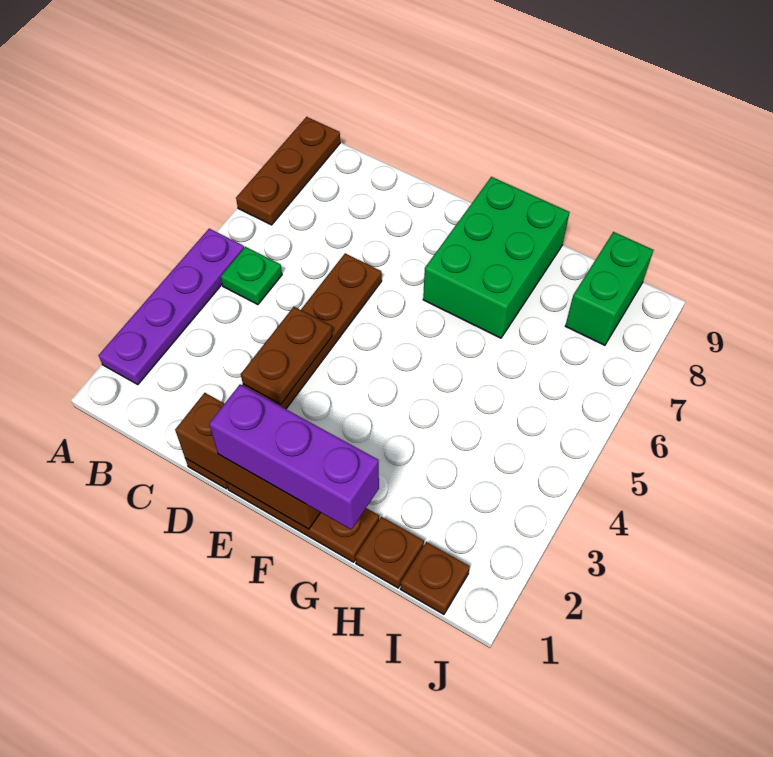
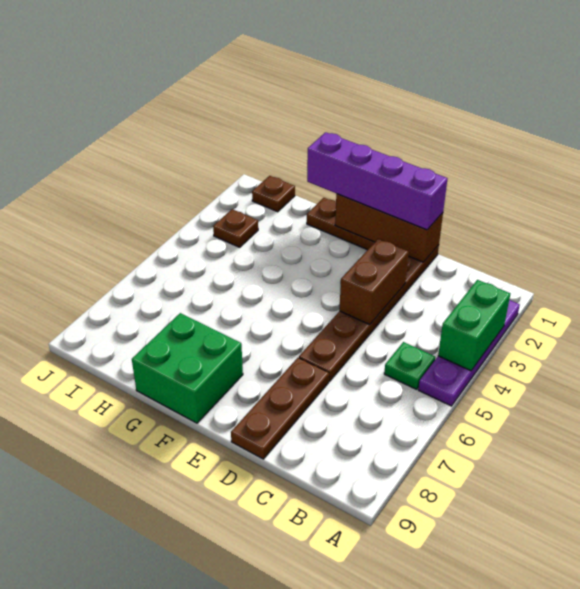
brown plate A7:A9 level 1 -> brown plate D7:D9 level 1
brown plate D3:D4 level 2 -> brown brick D3:D4 level 2
purple brick E1:G1 level 3 -> purple brick D1:G1 level 3
green brick F7:G9 level 1 -> green brick F8:G9 level 1
brown plate H1 level 1 -> brown plate I3 level 1
green brick I8:I9 level 1 -> green brick A3:A4 level 2

